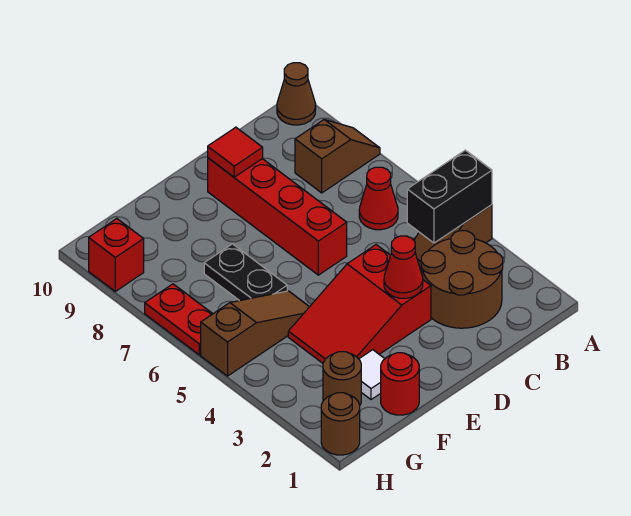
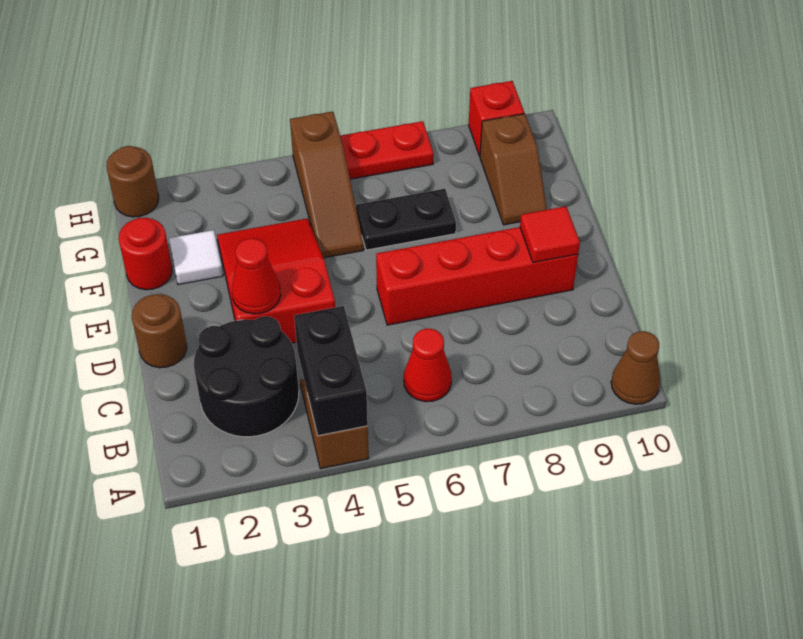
brown slope A8:B8 level 1 top B -> brown slope F9:G9 level 1 top G
brown round brick B2:C3 level 1 -> black round brick B2:C3 level 1
brown round brick G2 level 1 -> brown round brick D1 level 1

